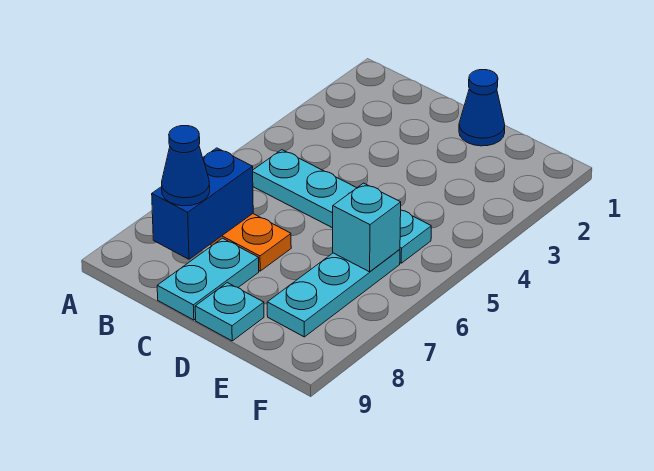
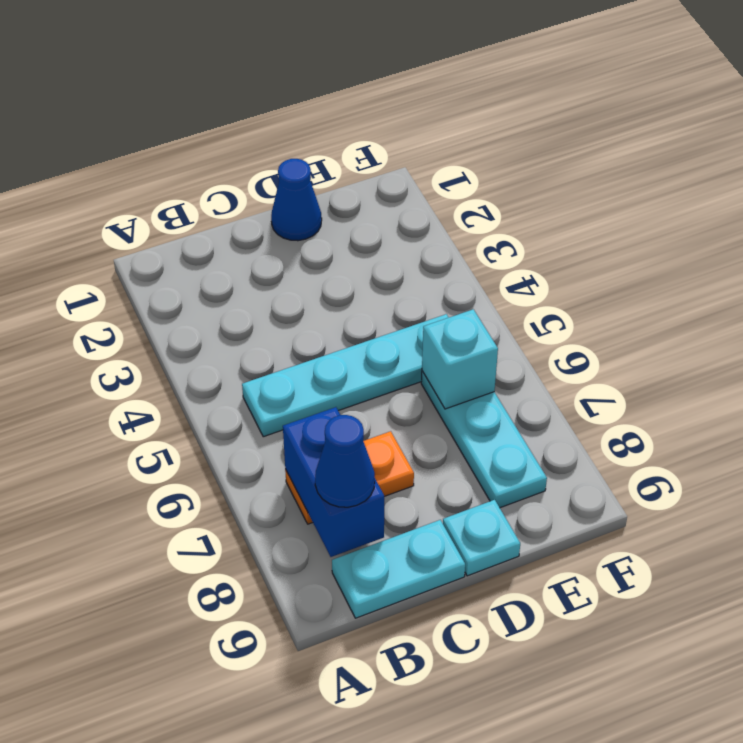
cyan plate C8:C9 level 1 -> cyan plate B9:C9 level 1

